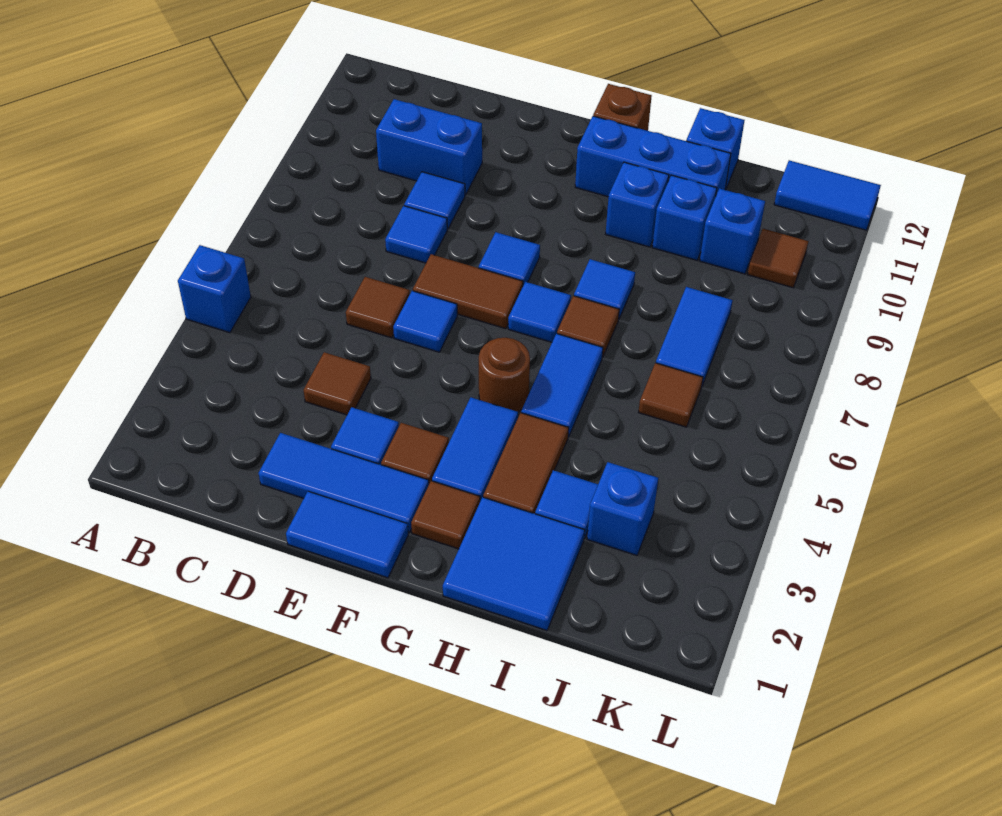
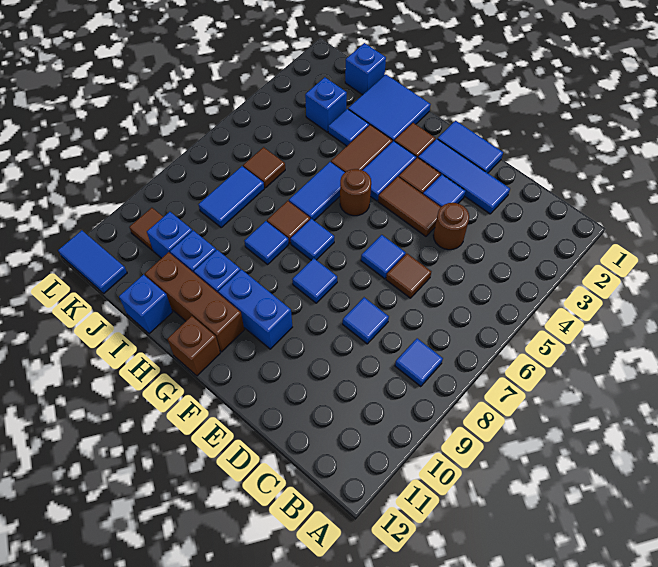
blue brick A5 level 1 -> blue brick J1 level 1
blue brick C10:D10 level 1 -> blue brick F10:G10 level 1
brown tile D4 level 1 -> brown round brick D4 level 1
blue tile D9 level 1 -> blue tile B8 level 1
brown tile E7:F7 level 1 -> brown tile E4:F4 level 1
blue brick G11:I11 level 1 -> brown brick G11:I11 level 1

